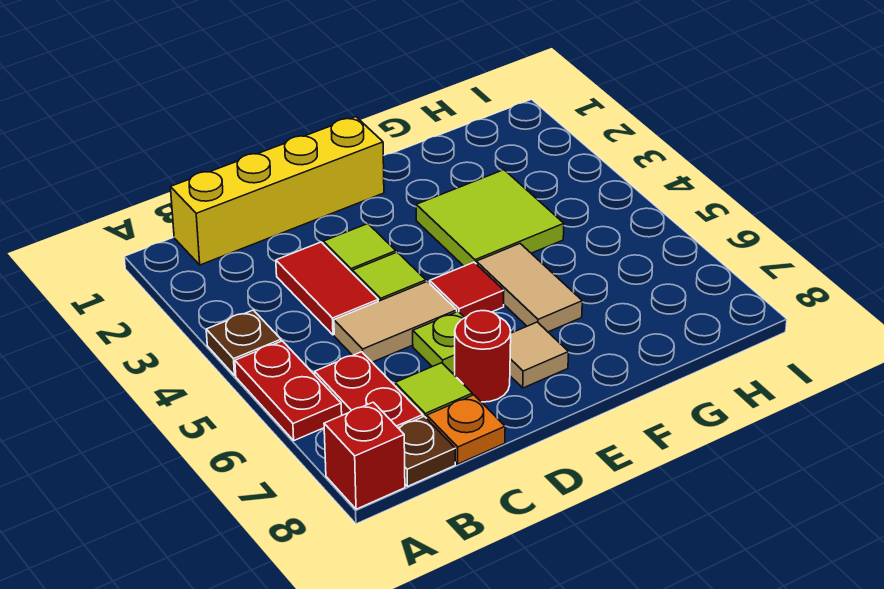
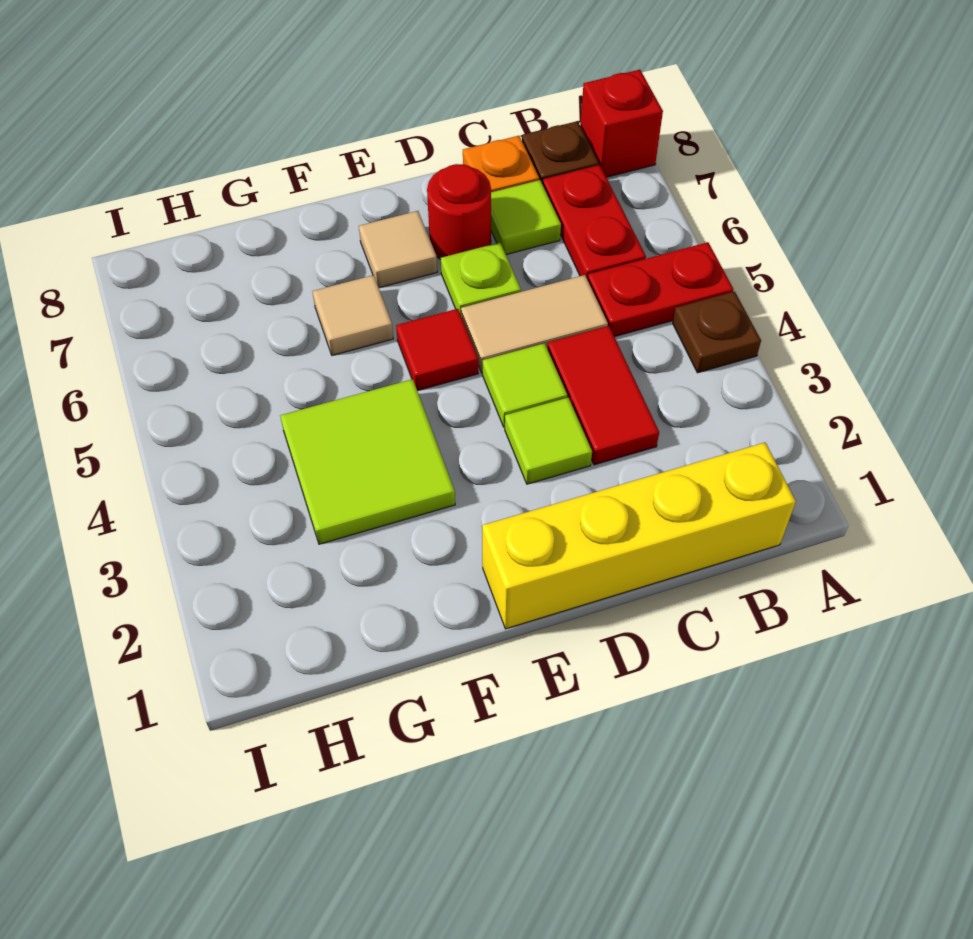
red plate A5:A6 level 1 -> red plate A5:B5 level 1
tan tile F5:F6 level 1 -> tan tile F6 level 1

